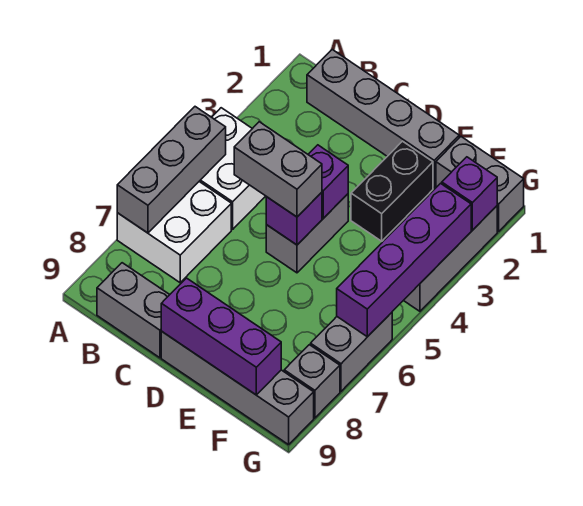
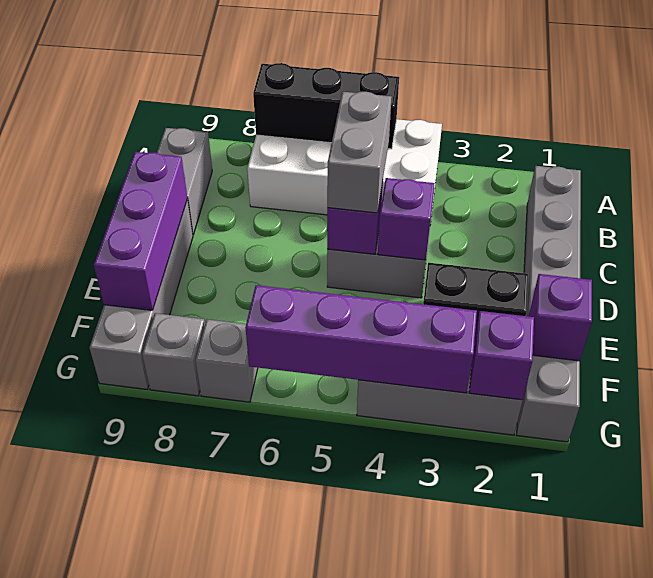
grey brick A5:A7 level 2 -> black brick A5:A7 level 2
none -> purple brick F1 level 2
grey brick G6:G7 level 1 -> grey brick G7 level 1

